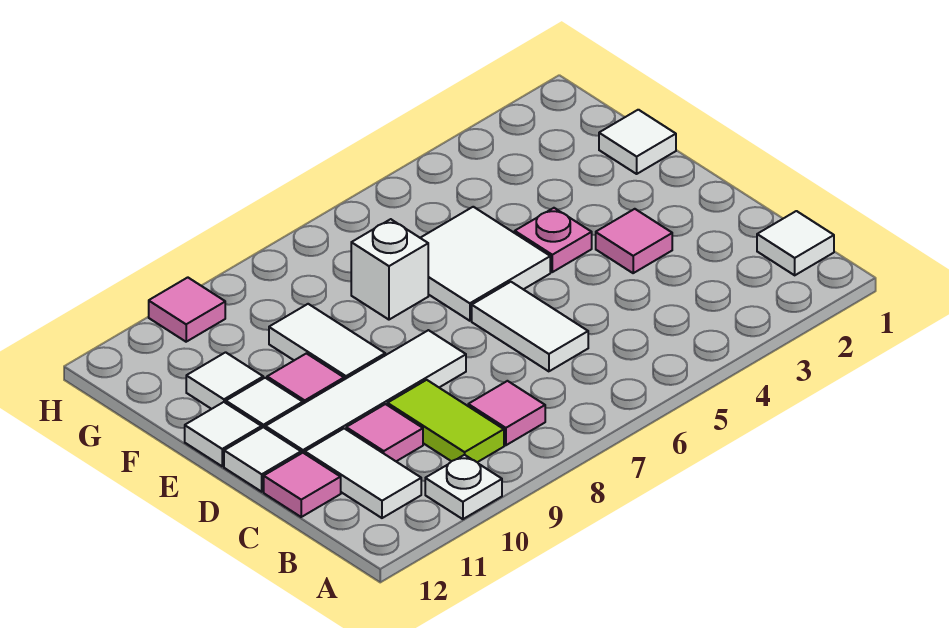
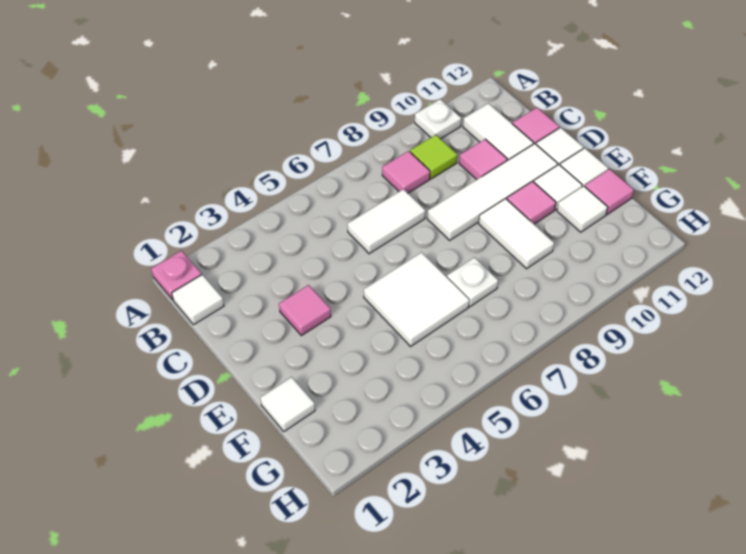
lime tile B9:C9 level 1 -> lime tile B9 level 1
white tile C6:D6 level 1 -> white tile C6:C7 level 1
pink plate E4 level 1 -> pink plate A1 level 1
white brick F7 level 1 -> white plate F7 level 1
pink tile H10 level 1 -> pink tile F12 level 1

